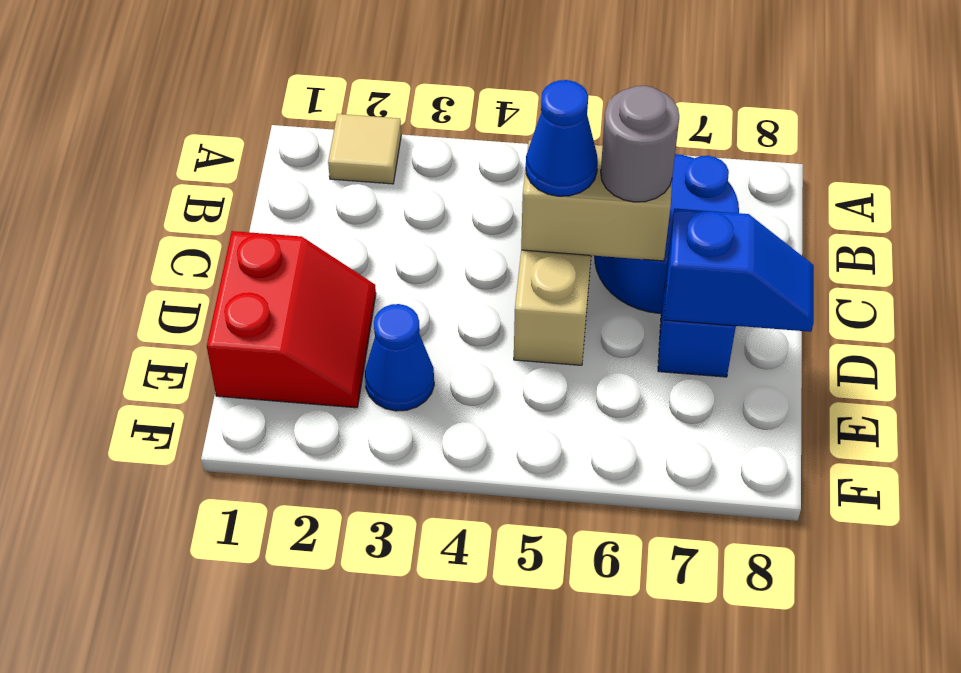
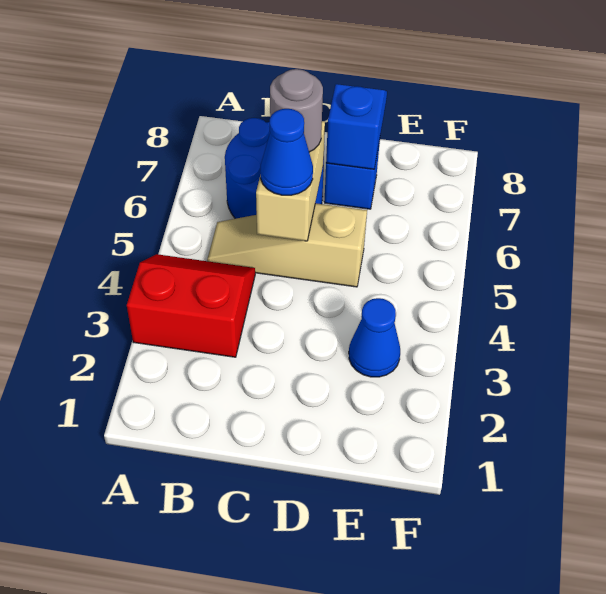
tan tile A2 level 1 -> none
red slope D1:E2 level 1 top 1 -> red slope A3:B4 level 1 top 3

